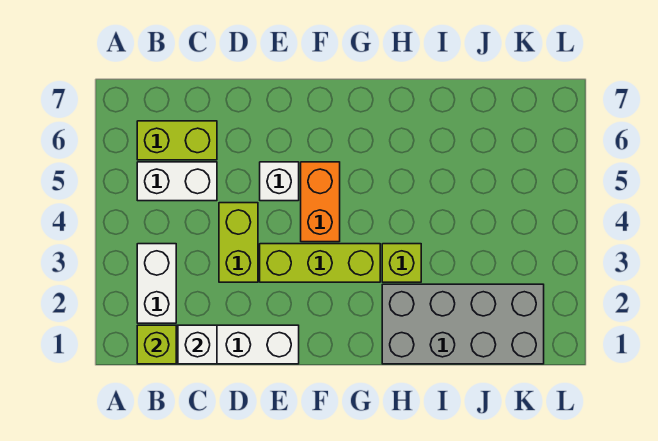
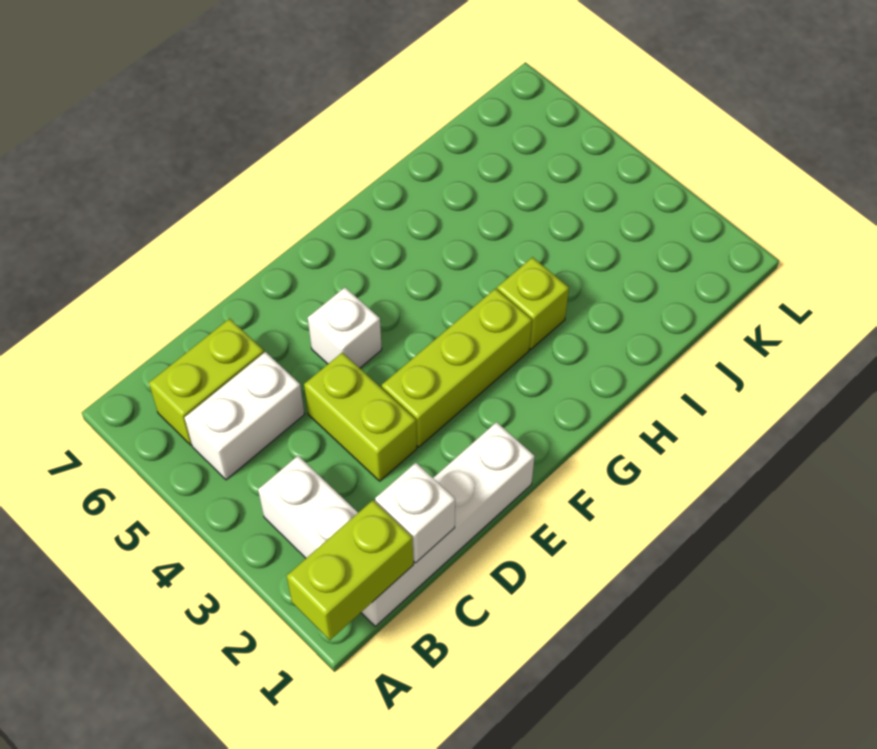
lime brick B1 level 2 -> lime brick A1:B1 level 2
orange brick F4:F5 level 1 -> none
grey brick H1:K2 level 1 -> none

